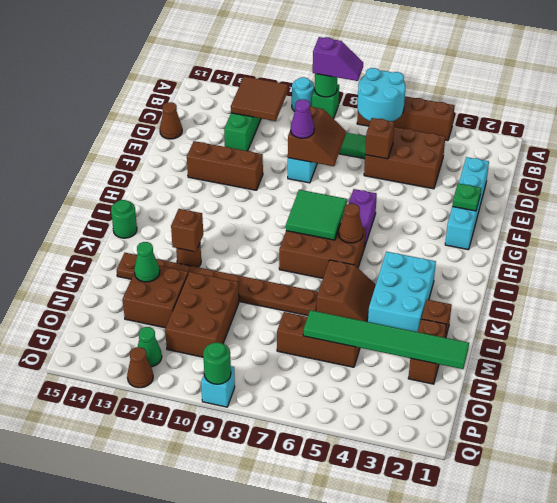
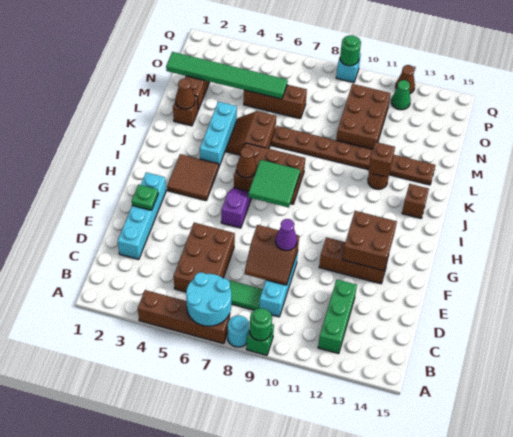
purple slope A8:A9 level 3 top 9 -> none
cyan round brick A10 level 1 -> cyan round brick A8 level 1
brown tile B11:C12 level 2 -> brown tile H3:I4 level 1
brown brick C4:D6 level 1 -> brown brick C5:E6 level 1
brown brick D6 level 2 -> brown brick J14 level 1
brown slope D8:E9 level 2 top 9 -> brown slope D8:E9 level 2 top E
brown cone D15 level 1 -> brown cone L2 level 2
cyan brick J3:L4 level 1 -> cyan brick J4:L4 level 1
green round brick J15 level 1 -> none
brown brick M12:N13 level 1 -> brown brick F12:G13 level 2
green cone M13 level 2 -> none

